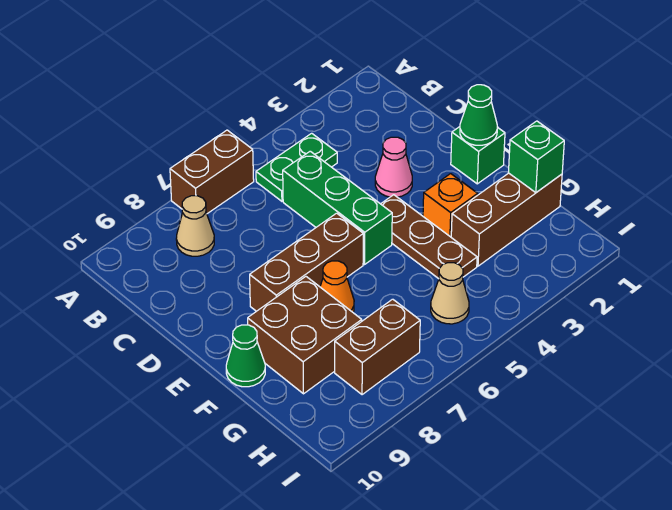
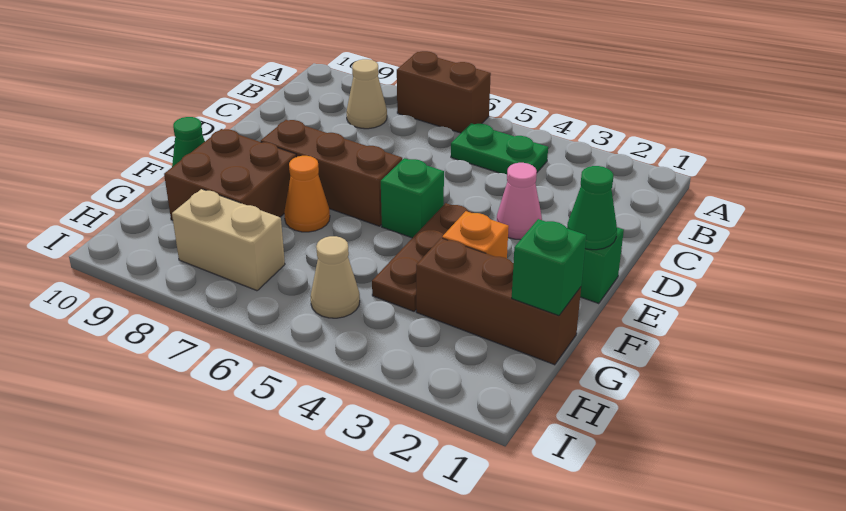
green brick C5:E5 level 1 -> green brick E5 level 1
brown brick H7:H8 level 1 -> tan brick H7:H8 level 1

